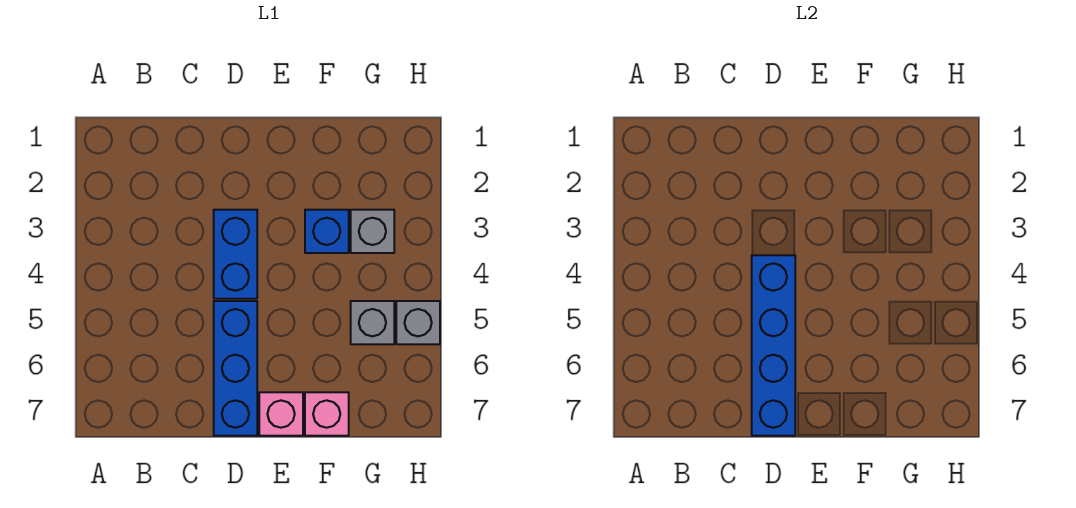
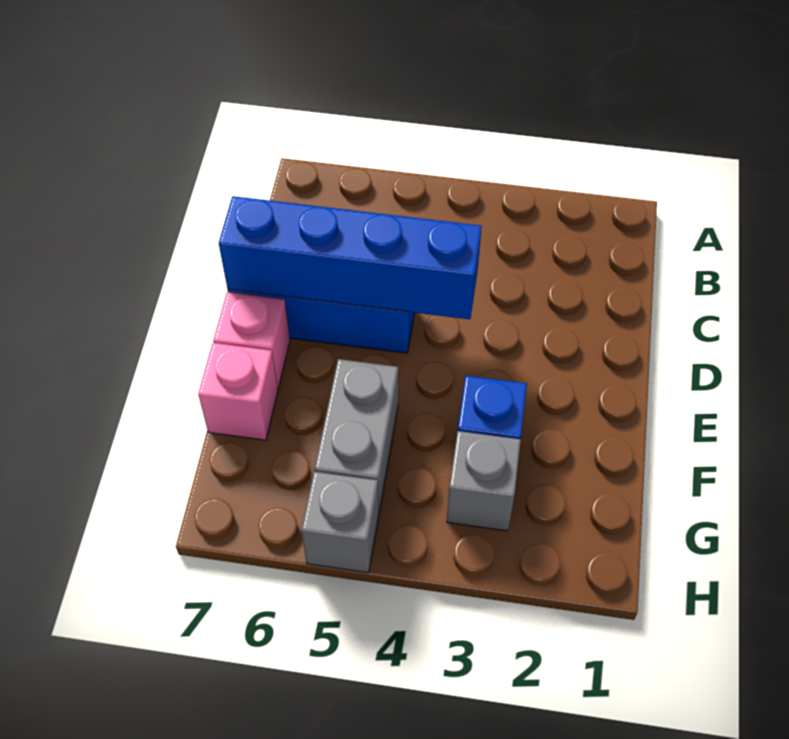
blue brick D3:D4 level 1 -> none
grey brick G5 level 1 -> grey brick F5:G5 level 1

